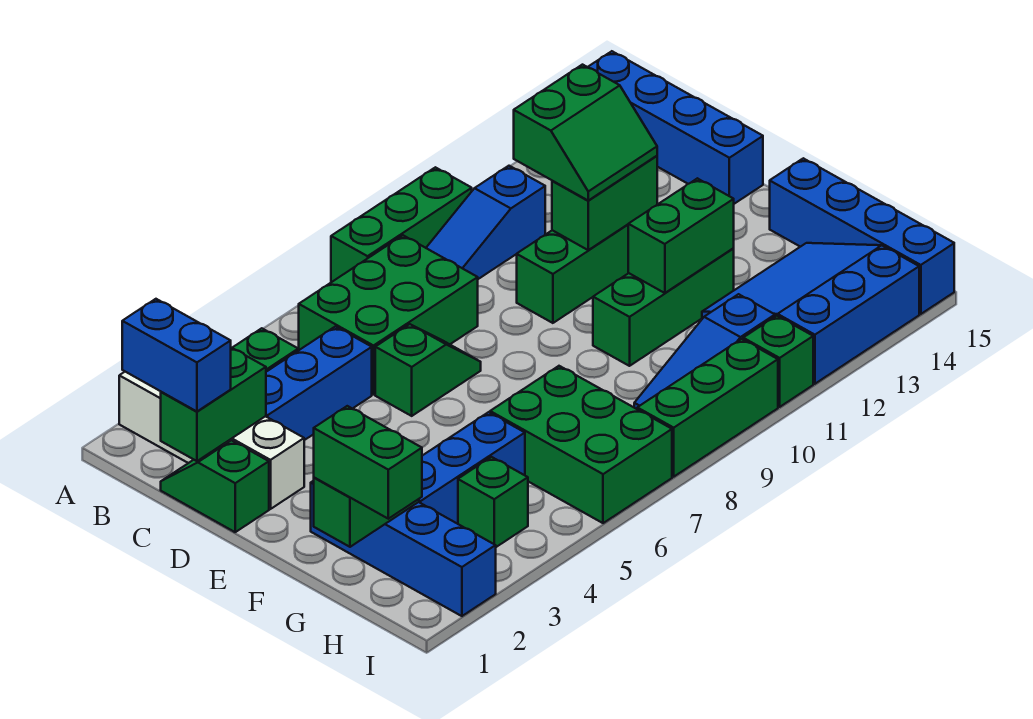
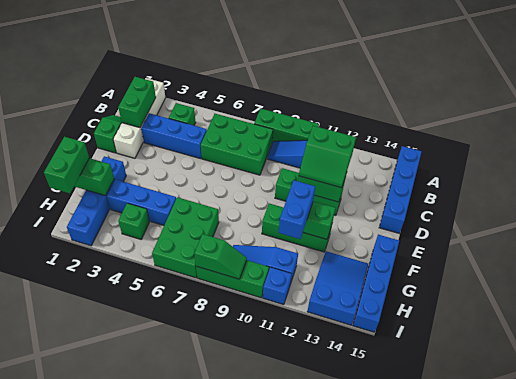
blue brick B1:C1 level 3 -> blue brick F11:G11 level 3
green brick C1:C2 level 2 -> green brick B2:C2 level 2
green slope D6:D7 level 1 top 6 -> green slope I8:I9 level 2 top 8
blue slope G12:I14 level 1 top I -> blue slope G13:I14 level 1 top I
green brick I11 level 1 -> blue brick I11 level 1

